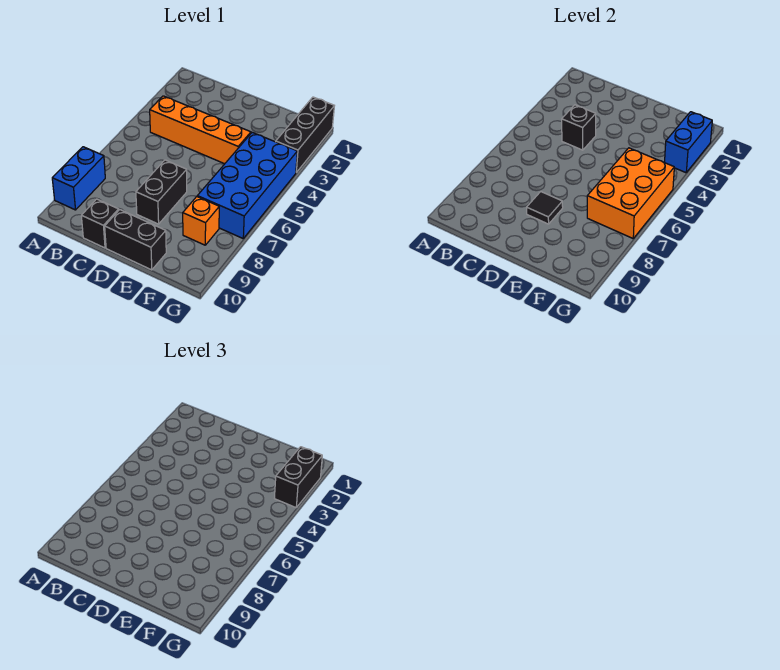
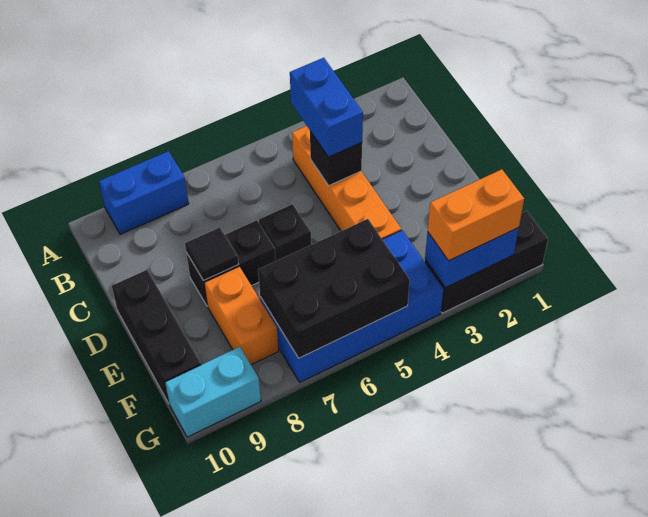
none -> blue brick B4:C4 level 3
black brick C10 level 1 -> black brick D6 level 1
black brick D10:E10 level 1 -> black brick D10:F10 level 1
orange brick F5:G7 level 2 -> black brick F5:G7 level 2
orange brick F8 level 1 -> orange brick E8:F8 level 1
black brick G2:G3 level 3 -> orange brick G2:G3 level 3
none -> cyan brick G9:G10 level 1

